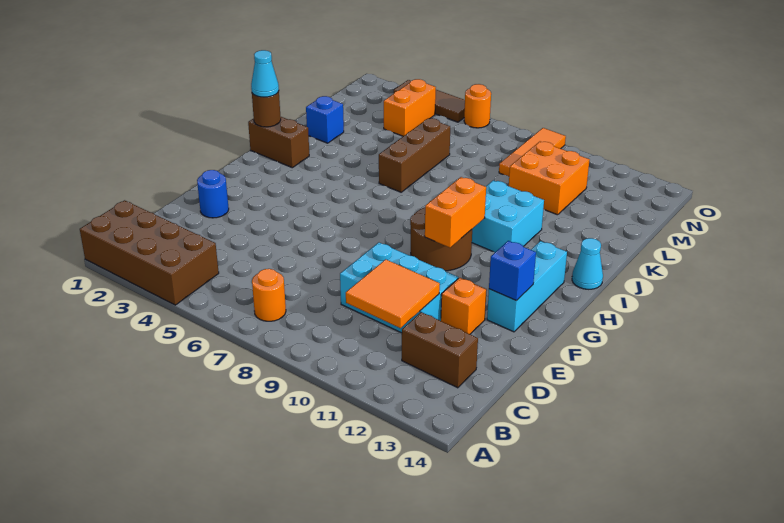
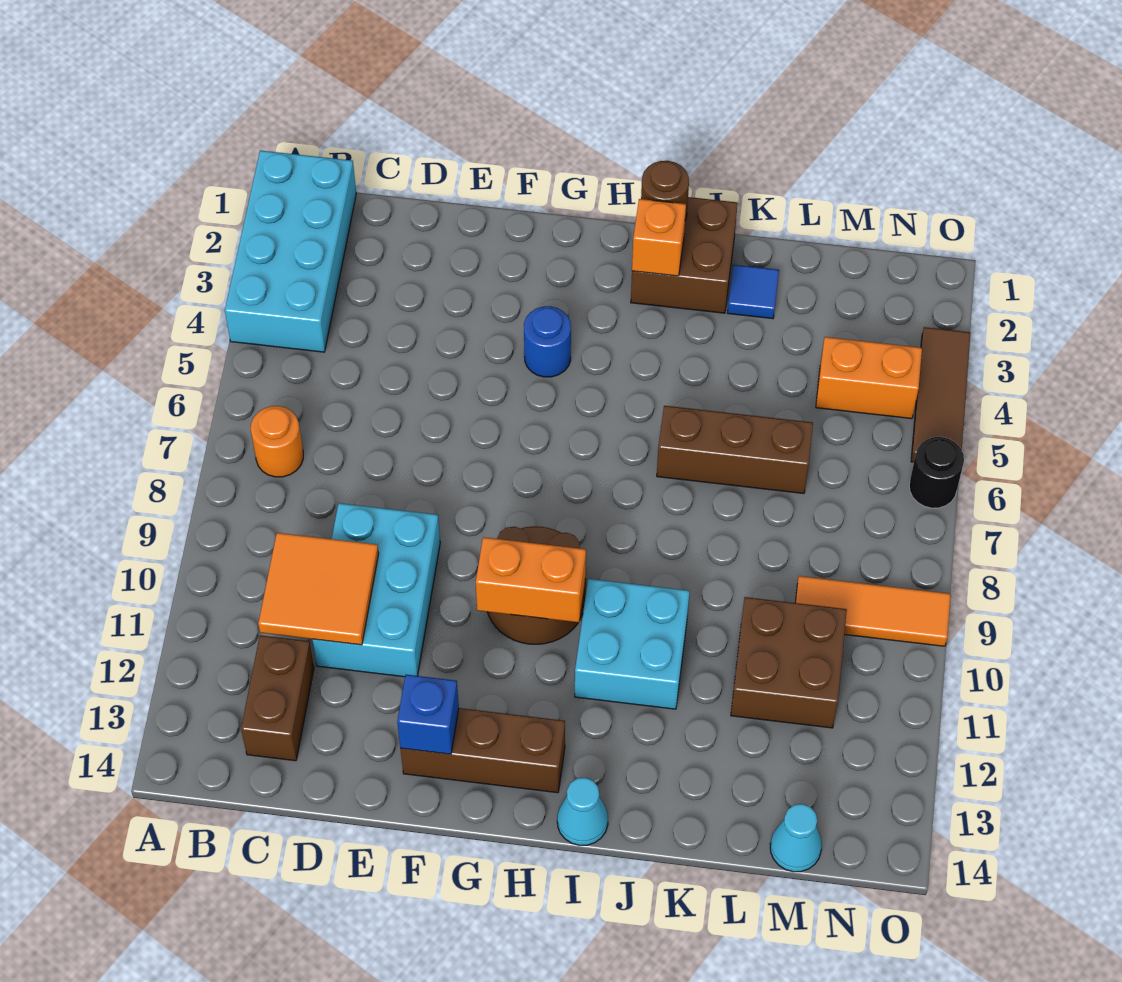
brown brick A1:B4 level 1 -> cyan brick A1:B4 level 1
blue round brick E2 level 1 -> blue round brick G4 level 1
orange brick E12 level 1 -> orange brick I2 level 2
cyan brick F13:H13 level 1 -> brown brick F13:H13 level 1
brown brick I1:I2 level 1 -> brown brick I1:J2 level 1
cyan cone I1 level 3 -> cyan cone M14 level 1
blue brick K2 level 1 -> blue tile K2 level 1
orange brick L10:M11 level 1 -> brown brick L10:M11 level 1
orange round brick O6 level 1 -> black round brick O6 level 1

